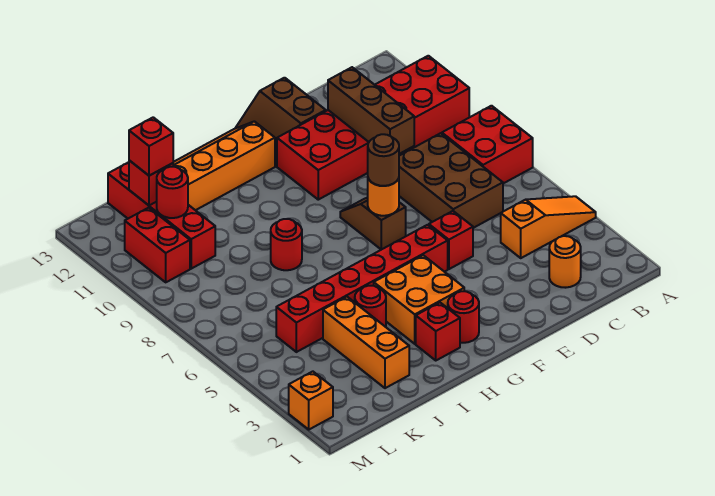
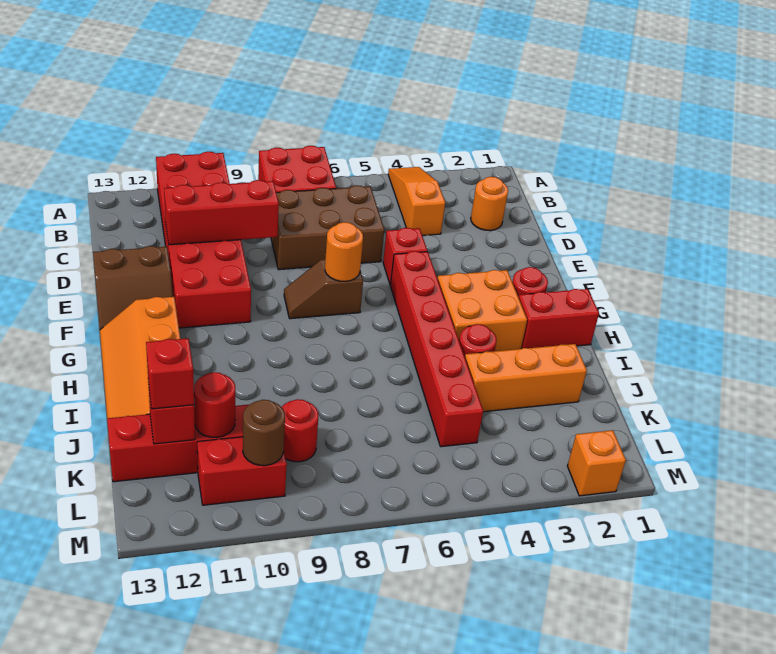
brown brick D9:D11 level 2 -> red brick D9:D11 level 2
brown round brick F7 level 3 -> brown round brick L10 level 2
red brick H2 level 1 -> red brick H1:H2 level 1
red round brick I8 level 1 -> red round brick K9 level 1

